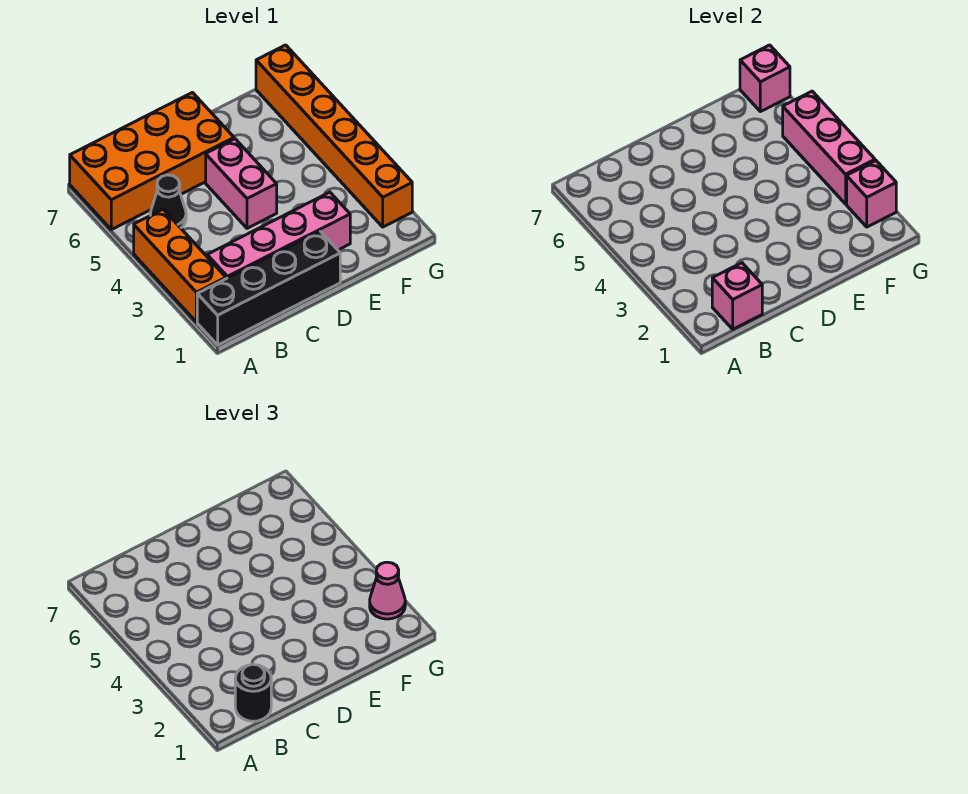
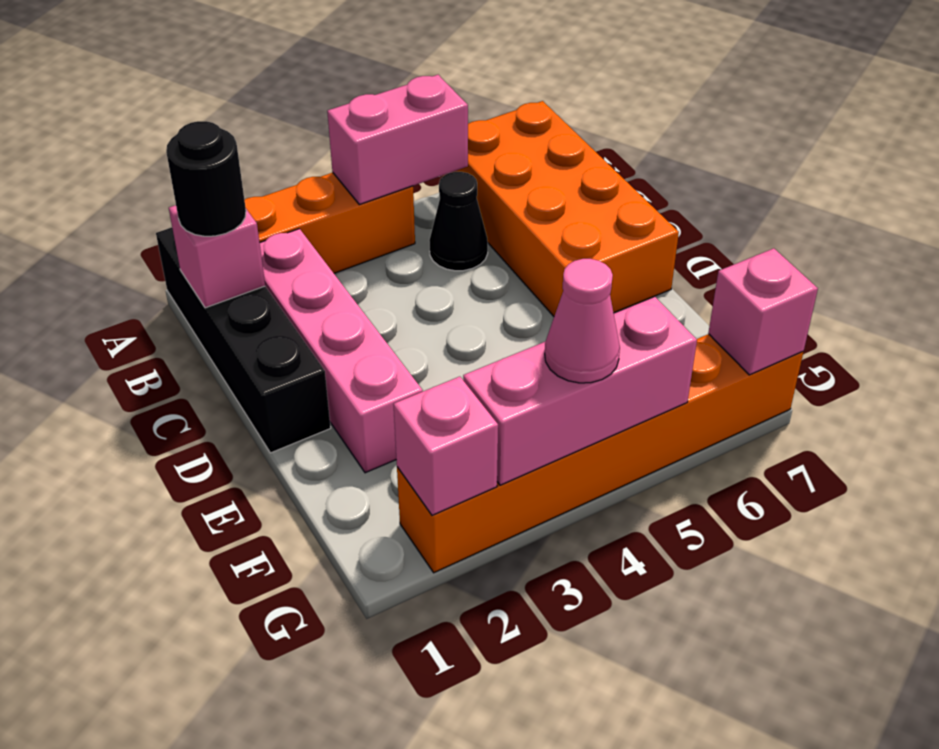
pink brick D4:D5 level 1 -> pink brick A4:A5 level 2
pink cone G2 level 3 -> pink cone G4 level 3

